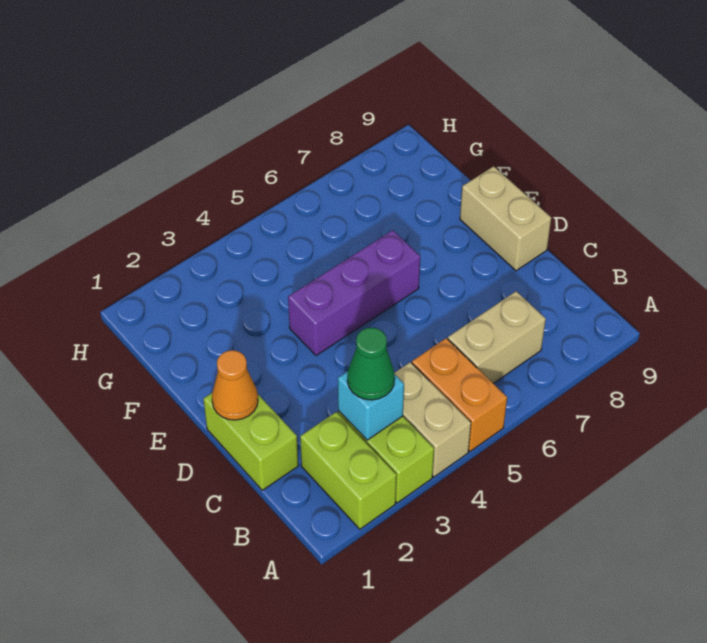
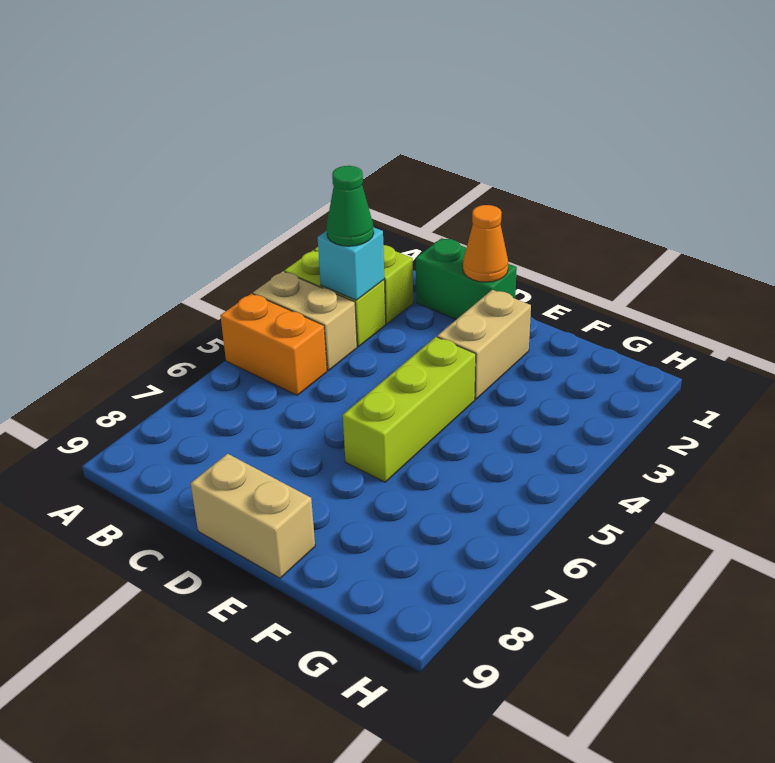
tan brick B6:B7 level 1 -> tan brick E2:E3 level 1
lime brick C1:D1 level 1 -> green brick C1:D1 level 1
purple brick E4:E6 level 1 -> lime brick E4:E6 level 1

